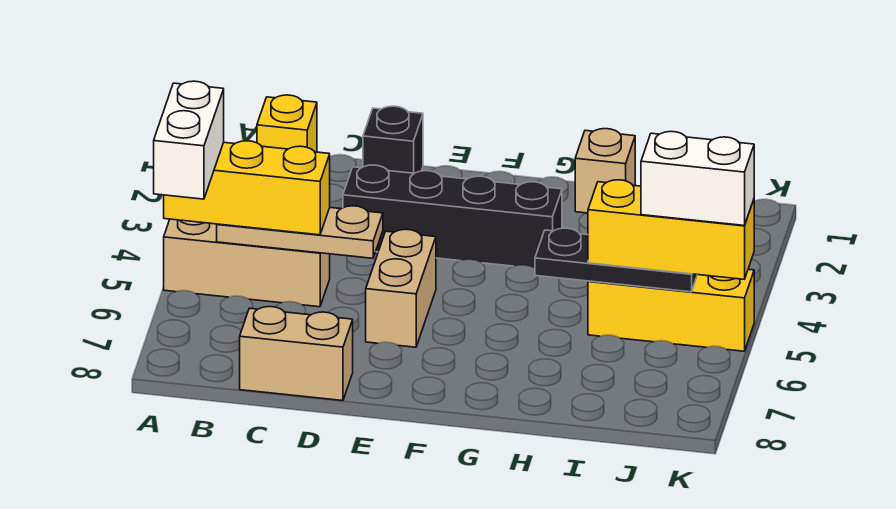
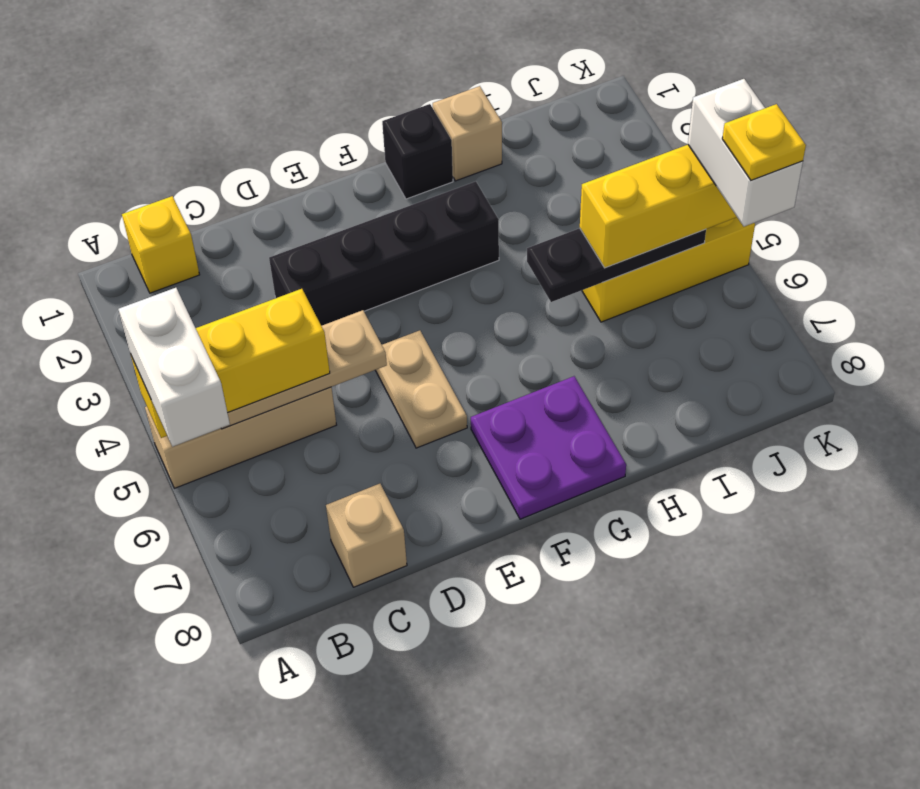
tan brick C8:D8 level 1 -> tan brick C8 level 1
black brick D1 level 1 -> black brick G1 level 1
tan brick E5:E6 level 1 -> tan plate E5:E6 level 1
none -> purple plate F7:G8 level 1
white brick J5:K5 level 4 -> white brick K5:K6 level 4
none -> yellow plate K6 level 5

